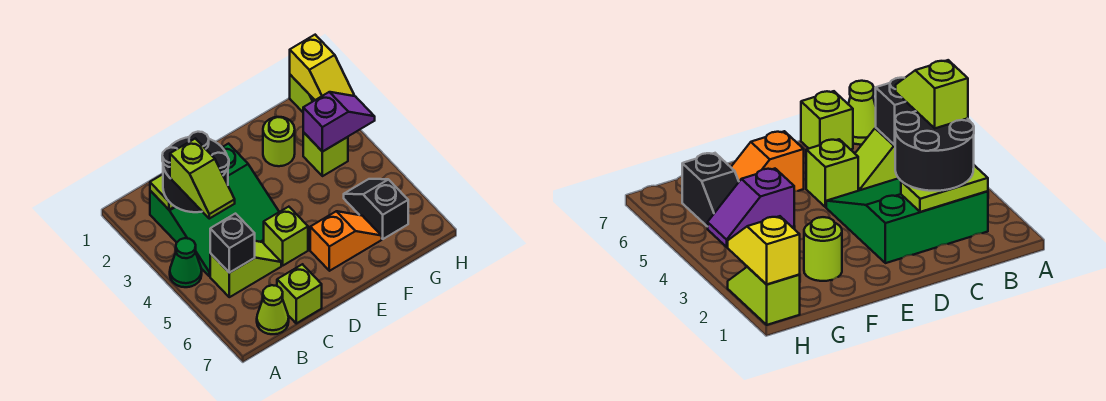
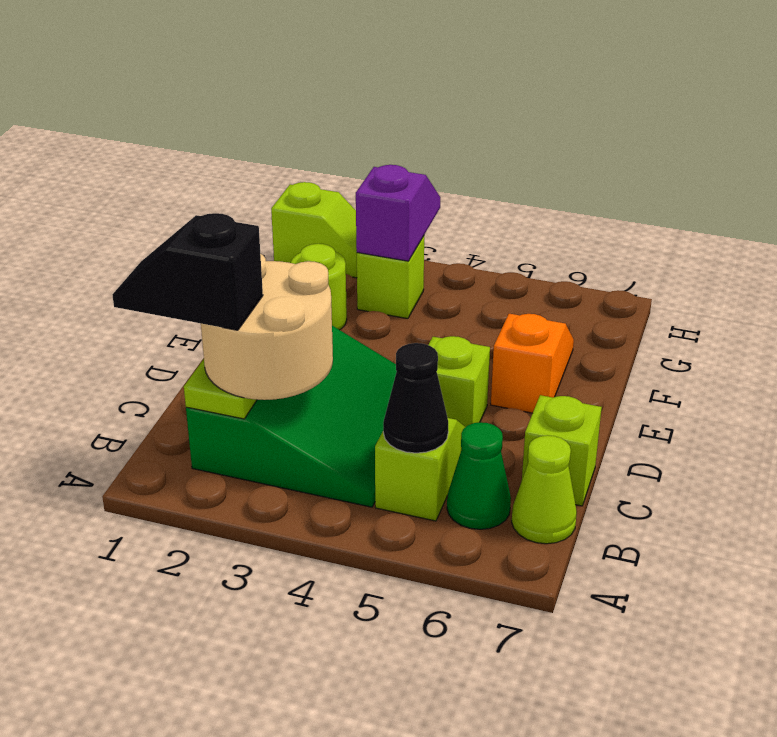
green cone A4 level 1 -> green cone B6 level 1
black round brick B2:C3 level 3 -> tan round brick B2:C3 level 3
lime slope B3:B4 level 4 top 3 -> none
black brick B5 level 2 -> black cone B5 level 2
black slope G5:G6 level 1 top 6 -> black slope B1:B2 level 4 top 2
yellow slope H1:H2 level 2 top 1 -> none

